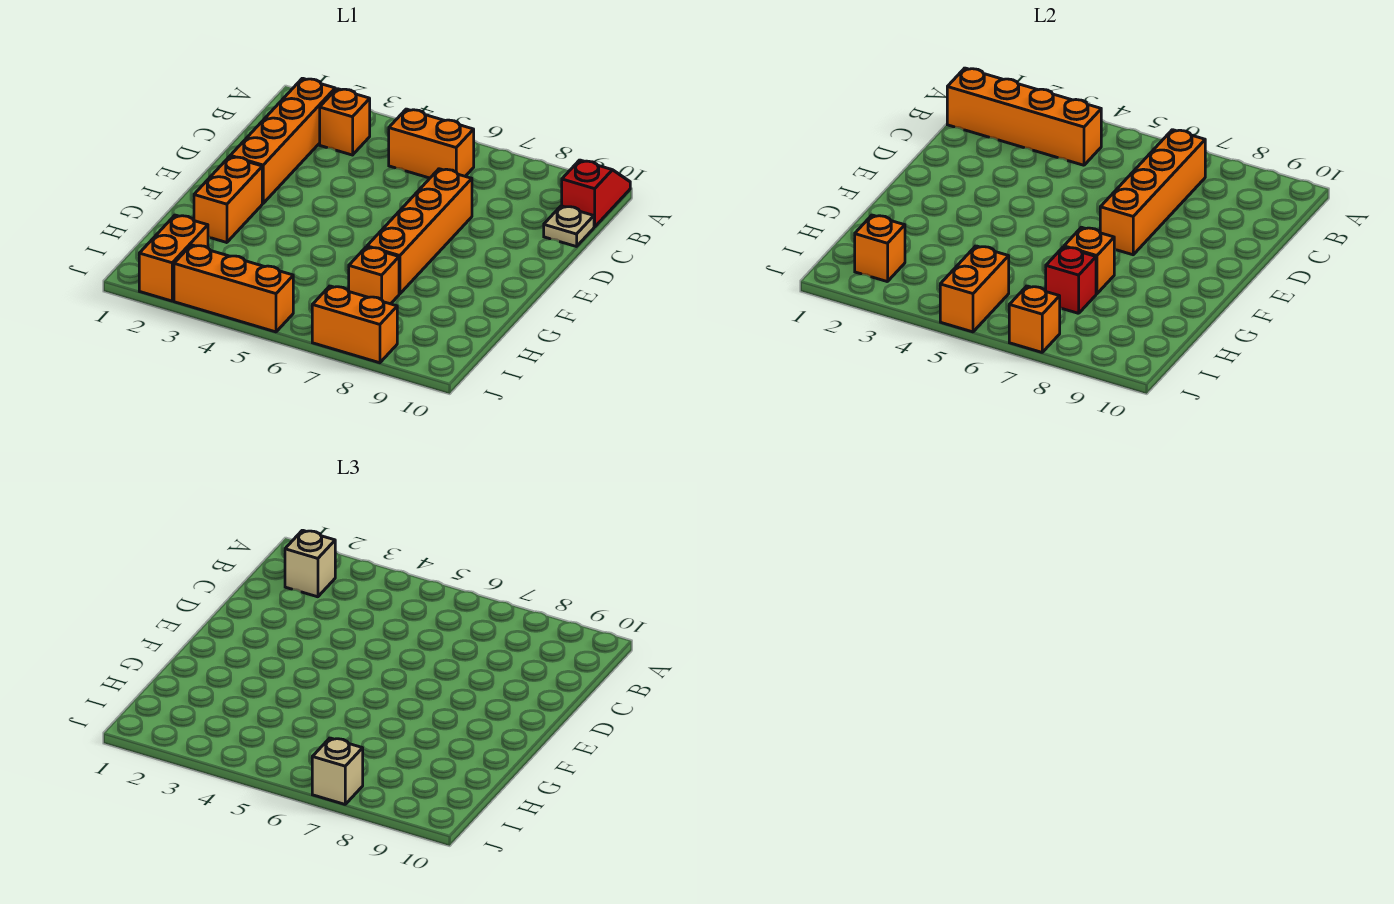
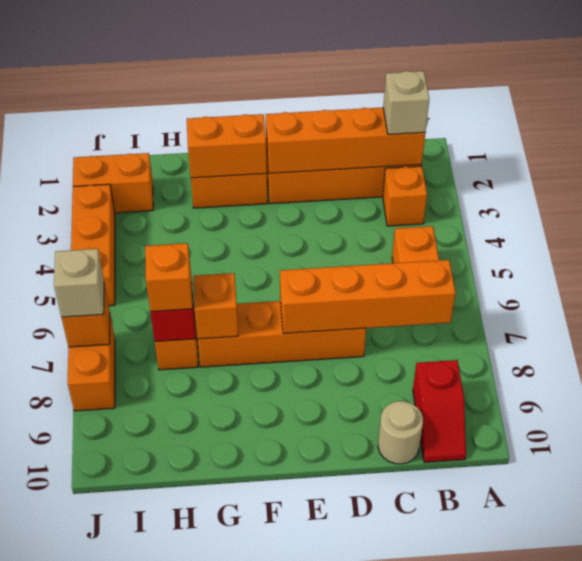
red slope A10:B10 level 1 top B -> red slope B9:B10 level 1 top 9
orange brick B1:B4 level 2 -> orange brick B2:E2 level 2
tan plate C10 level 1 -> tan round brick C10 level 1
orange brick I2 level 2 -> orange brick H7 level 3
orange brick I5:J5 level 2 -> orange brick F2:G2 level 2

